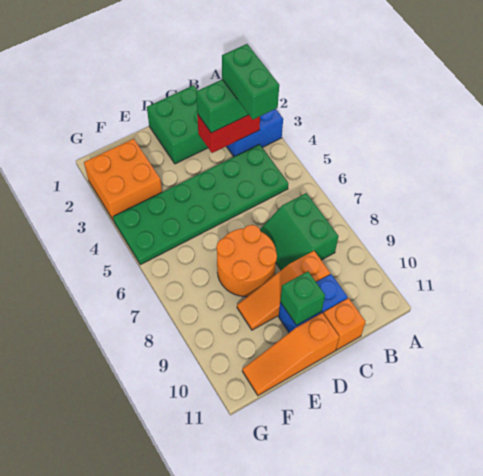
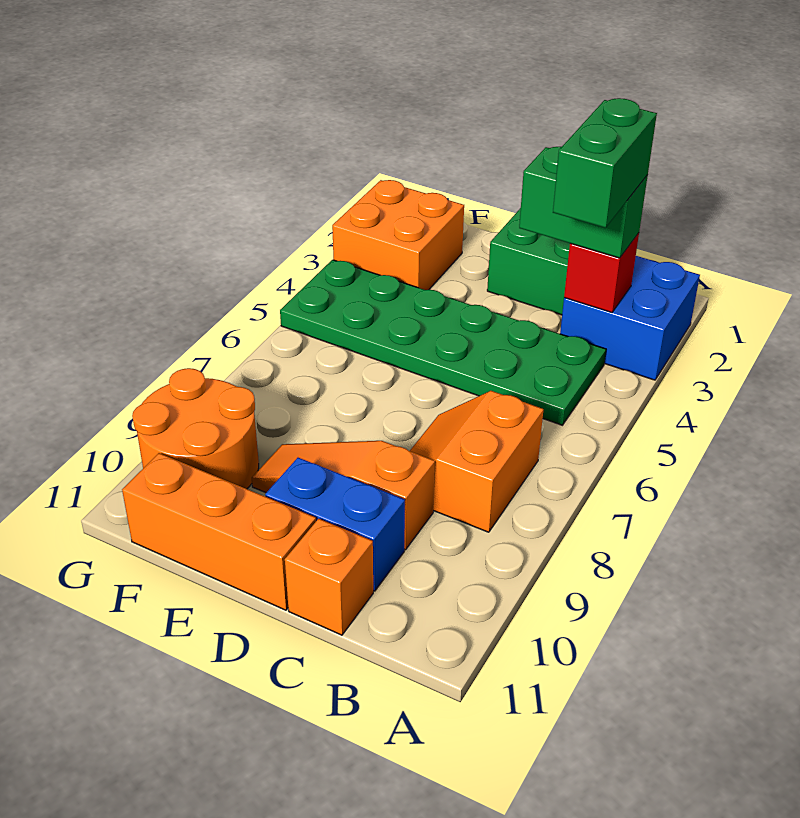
red brick B3:C3 level 2 -> red brick B3 level 2
green slope B7:C8 level 1 top B -> orange slope B7:C8 level 1 top B
orange round brick D7:E8 level 1 -> orange round brick F9:G10 level 1
green brick D10 level 2 -> none
orange slope D11:F11 level 1 top D -> orange brick D11:F11 level 1

